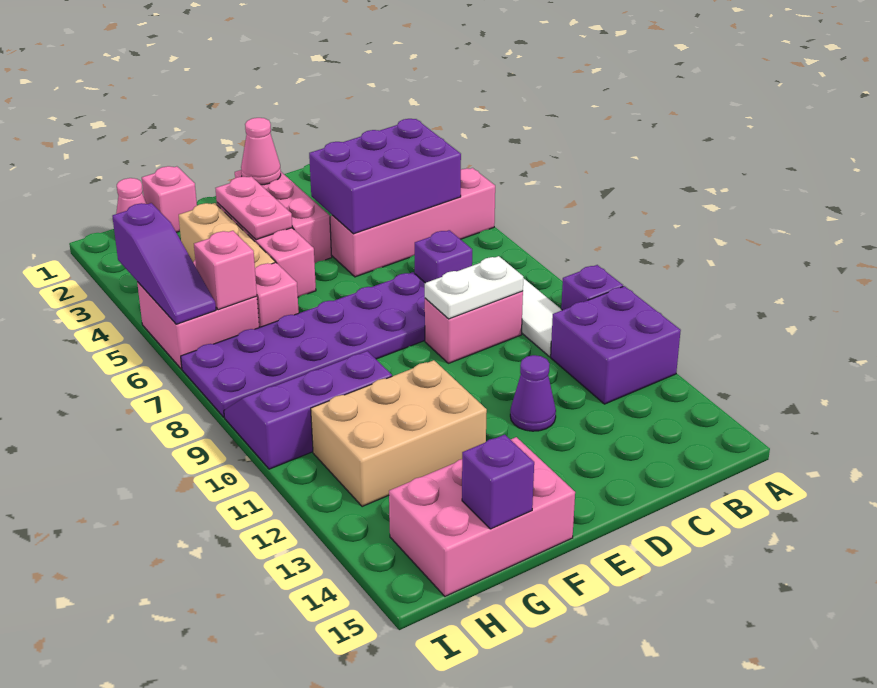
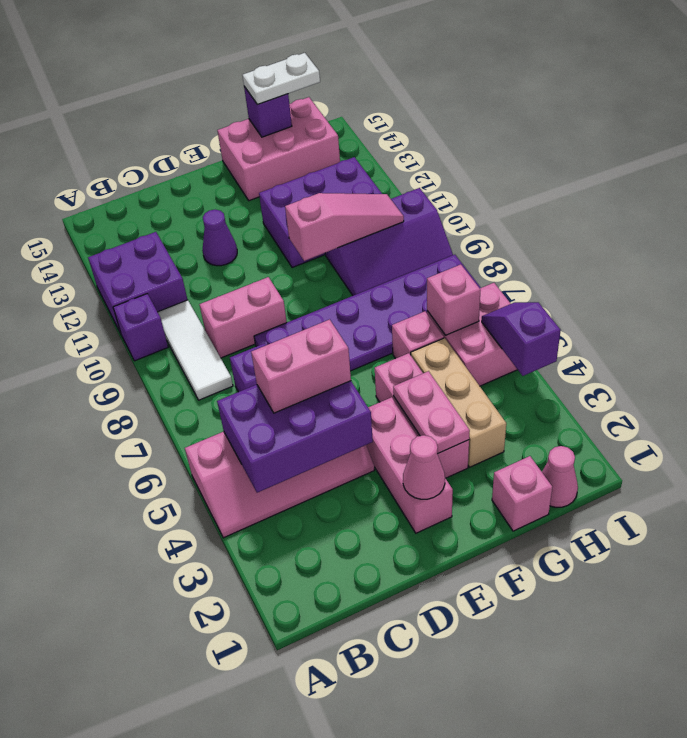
none -> pink brick C5:D5 level 3
white plate C9:D9 level 2 -> white plate G15:H15 level 3
none -> pink slope F10:H10 level 2 top F
tan brick F11:H12 level 1 -> purple brick F11:H12 level 1
purple slope I4:I6 level 2 top 4 -> purple slope I4:I5 level 2 top 4

